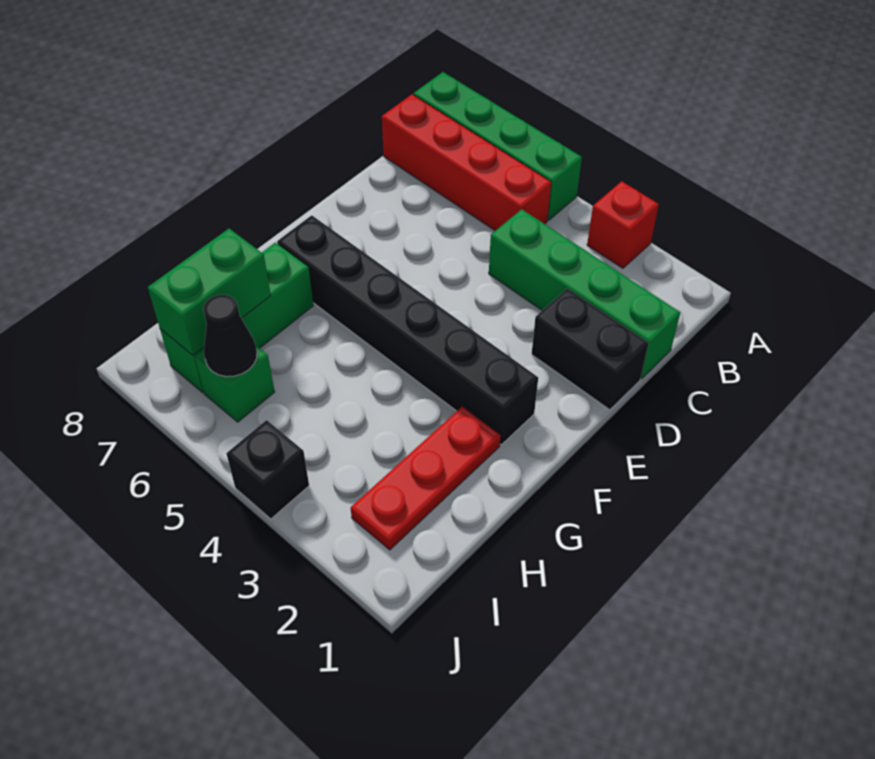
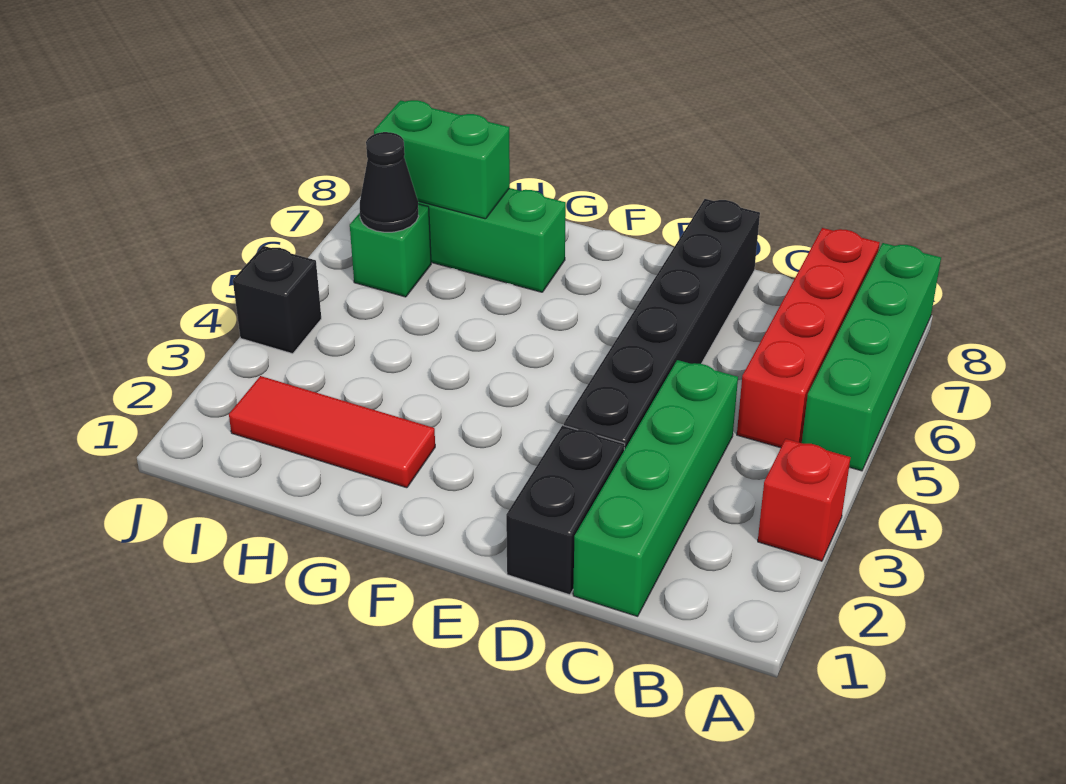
black brick F2:F7 level 1 -> black brick D3:D8 level 1
red plate G2:I2 level 1 -> red tile G2:I2 level 1

